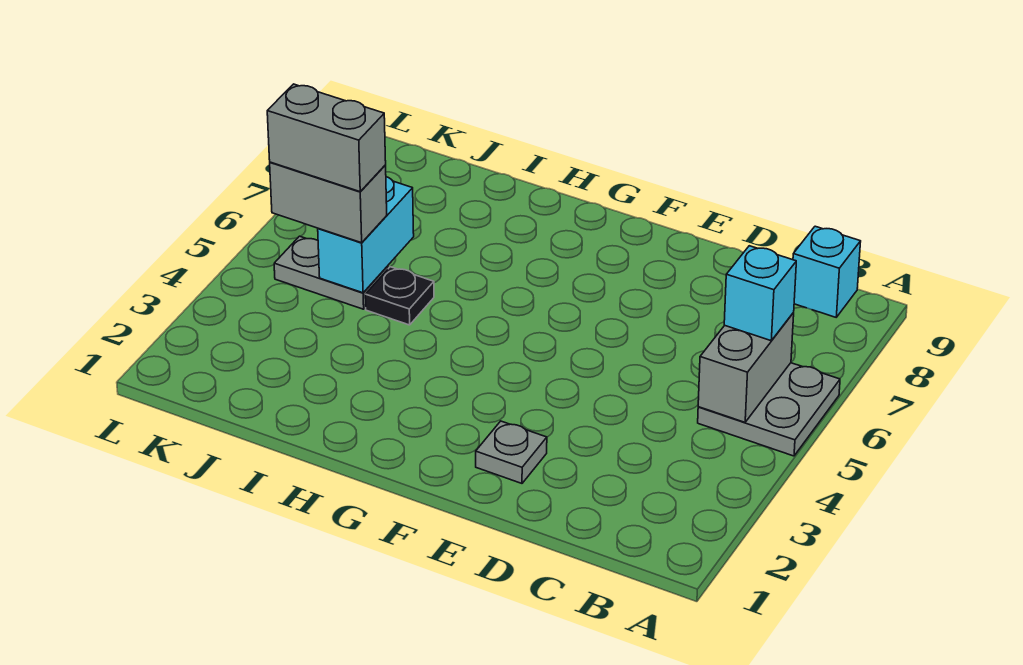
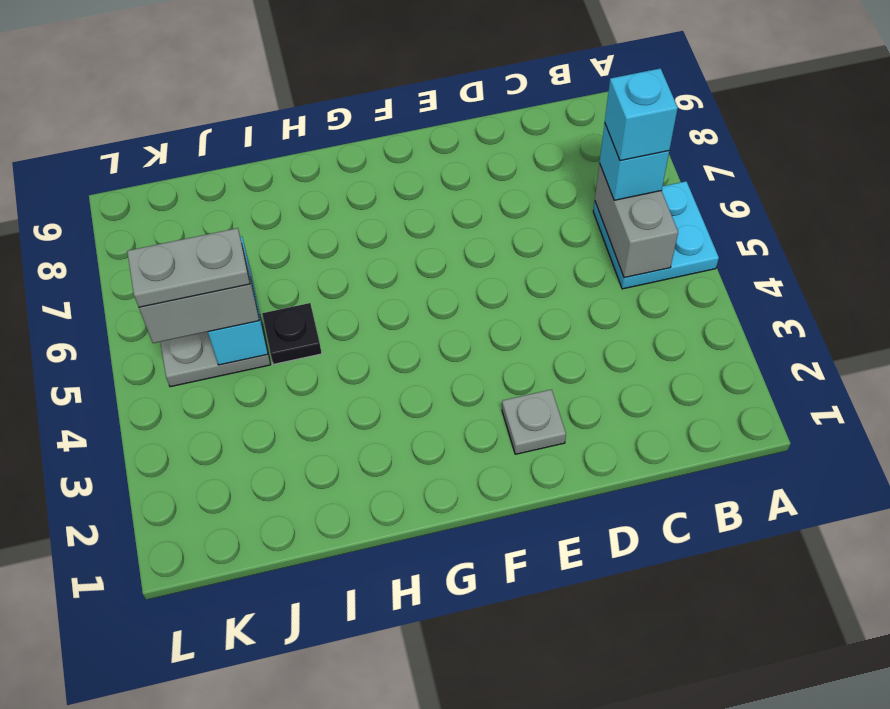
grey plate A5:B6 level 1 -> cyan plate A5:B6 level 1
cyan brick B9 level 1 -> cyan brick B6 level 4
grey brick J5:K5 level 4 -> grey plate J5:K5 level 4

